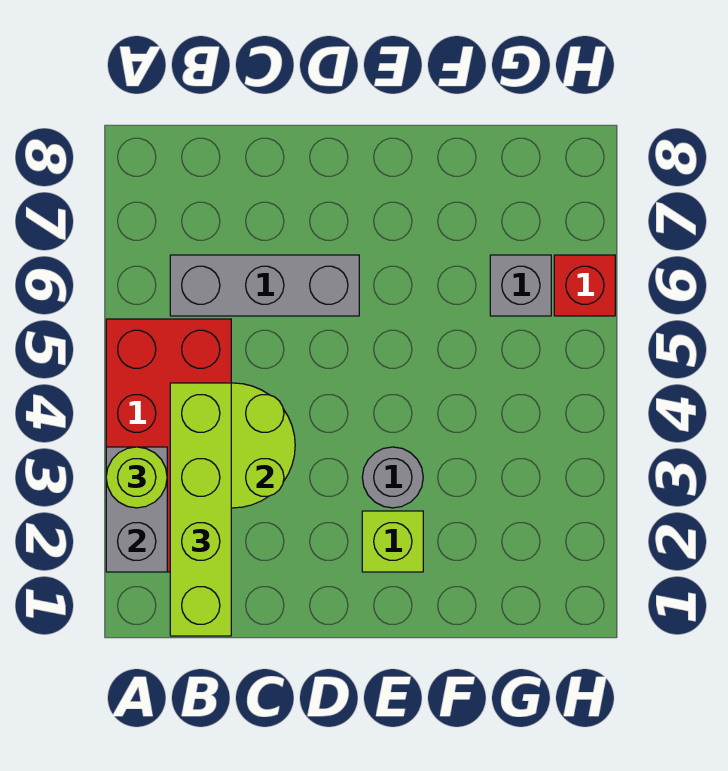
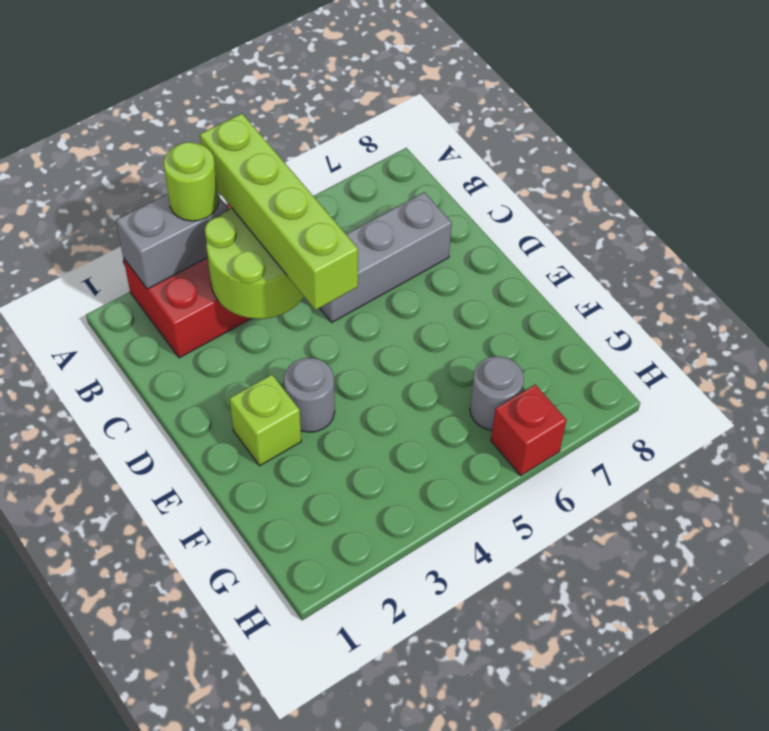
lime brick B1:B4 level 3 -> lime brick A4:D4 level 3
grey brick B6:D6 level 1 -> grey brick C5:C7 level 1
grey brick G6 level 1 -> grey round brick G6 level 1

